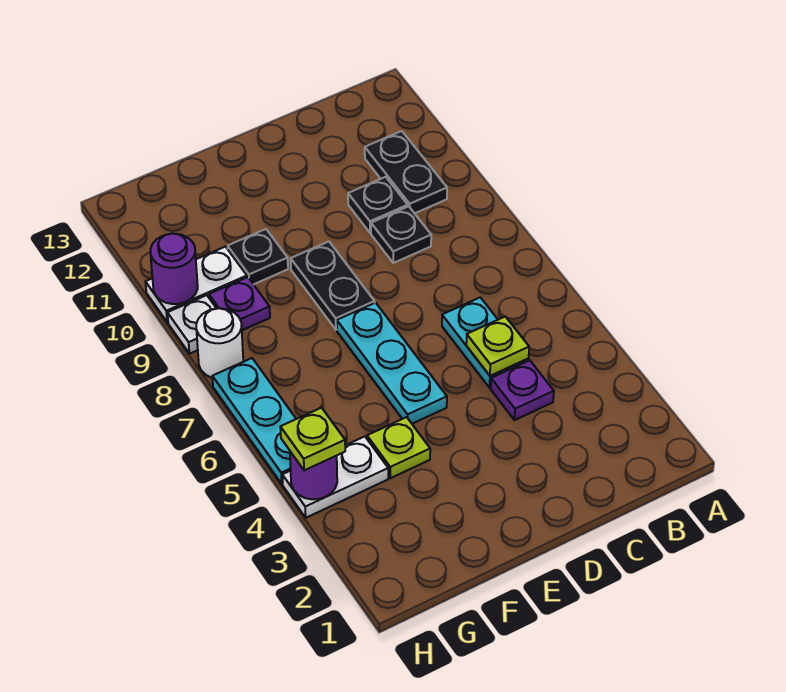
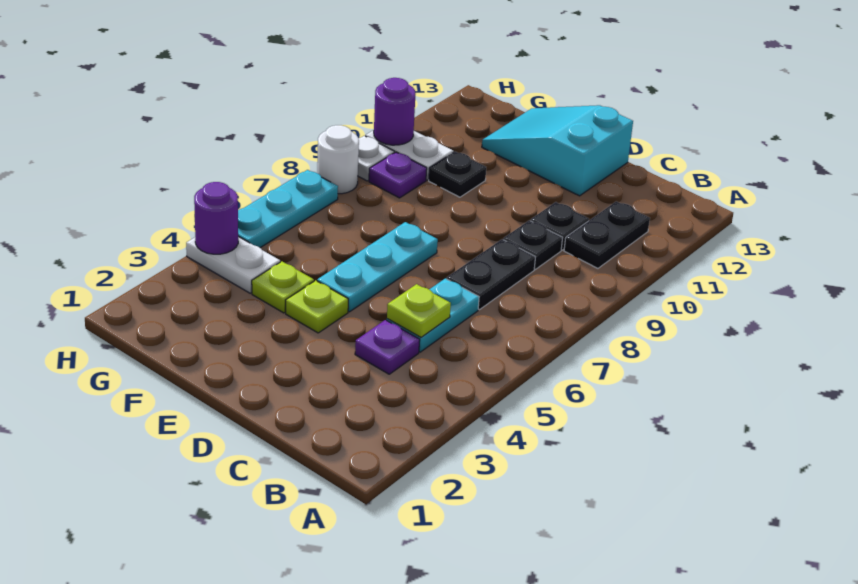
none -> cyan slope D12:F13 level 1 top D
black plate E8:E9 level 1 -> black plate C7:C8 level 1
lime plate H4 level 3 -> lime plate E4 level 1

